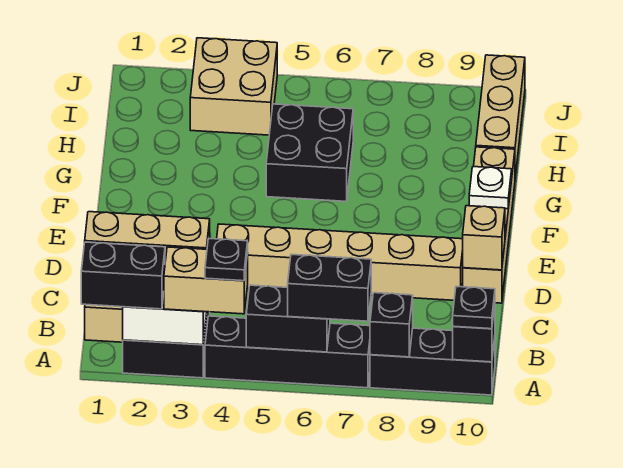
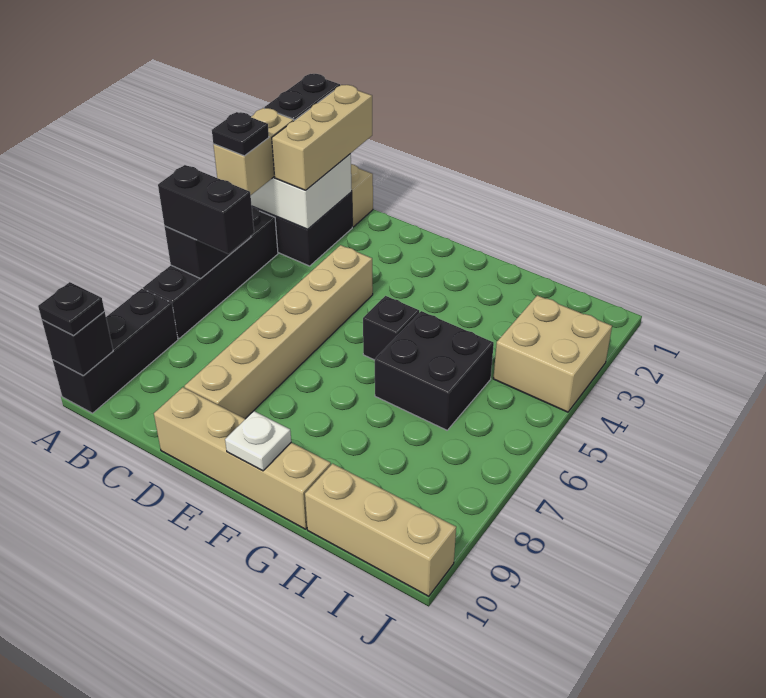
black brick A6:A7 level 3 -> black brick A6:B6 level 3
black brick A8 level 2 -> black brick F5 level 1
tan brick D10 level 2 -> none

